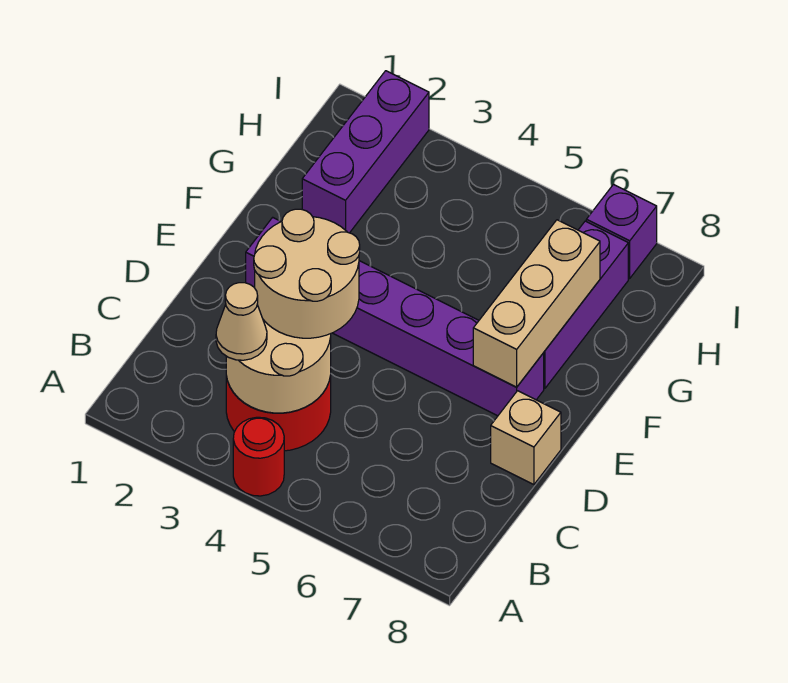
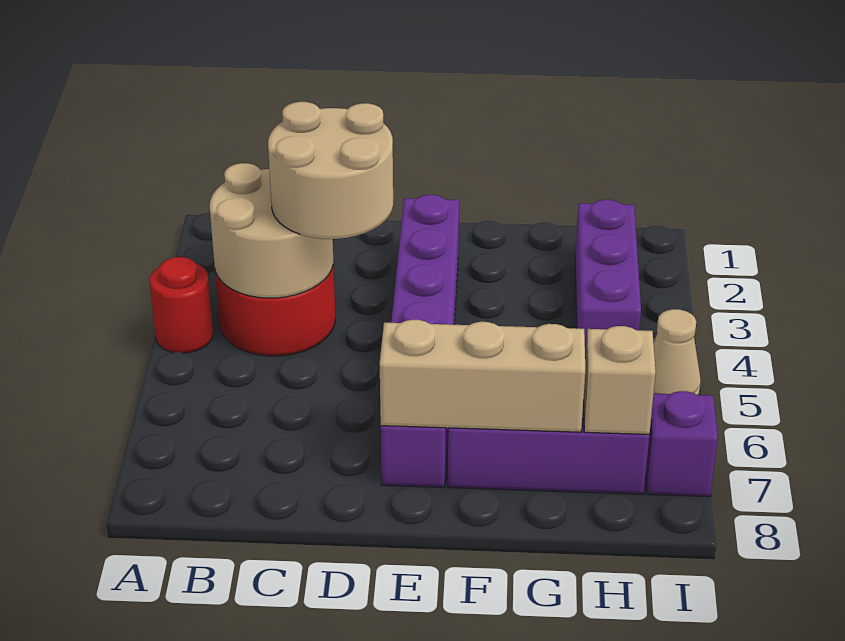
tan cone B3 level 3 -> tan cone I5 level 1
tan brick D8 level 1 -> tan brick H7 level 2
purple brick G2:I2 level 1 -> purple brick H2:H4 level 1

